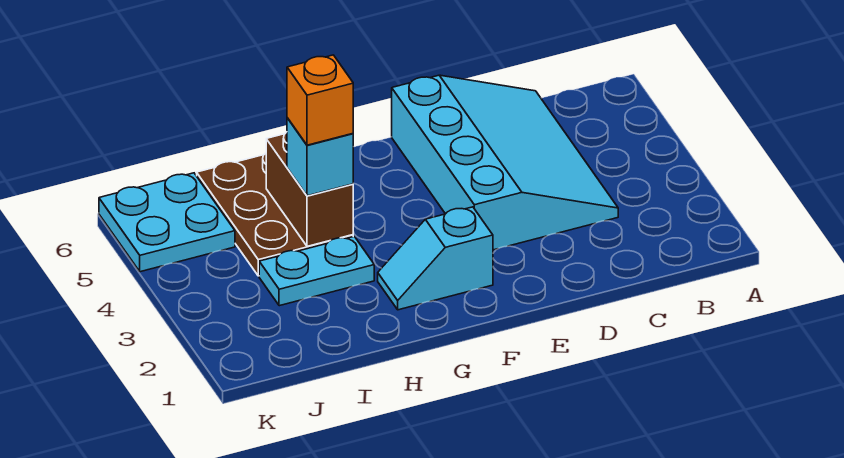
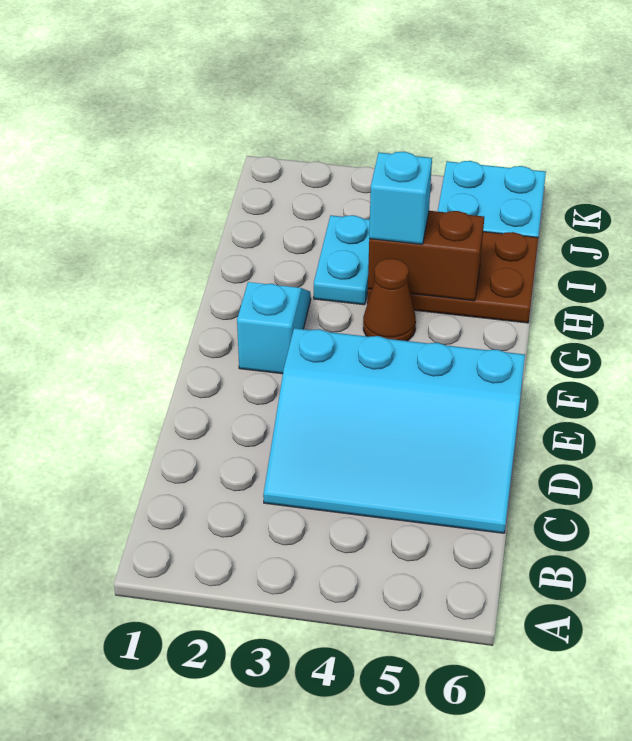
none -> brown cone G4 level 1
orange brick H4 level 4 -> none

